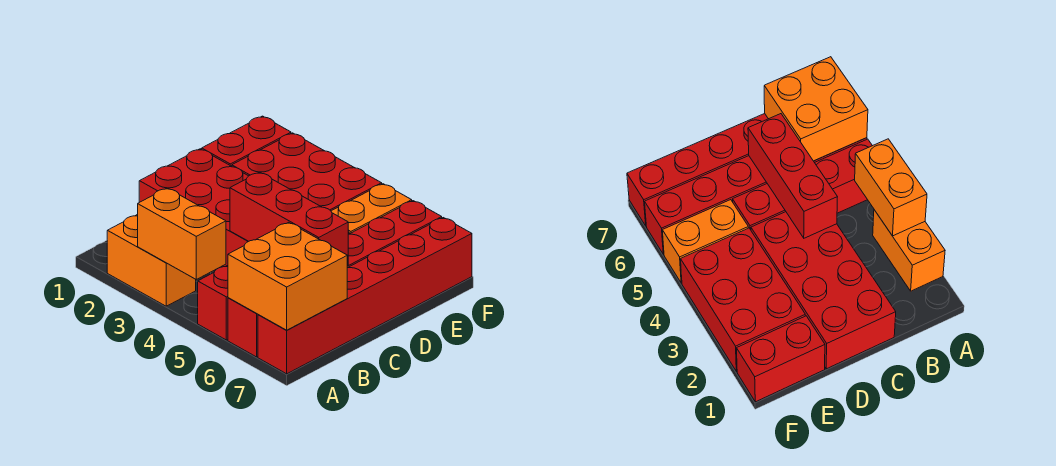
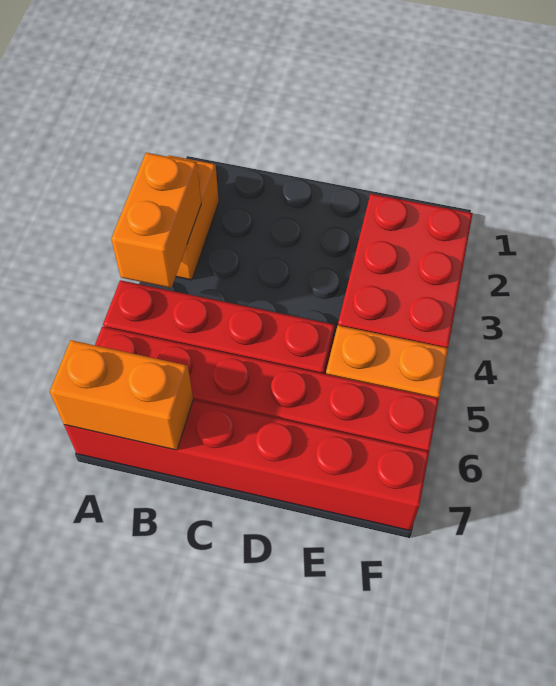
orange brick A6:B7 level 2 -> orange brick A7:B7 level 2
red brick C1:D4 level 1 -> none
red brick C4:C6 level 2 -> none
red brick E1:F1 level 1 -> none

